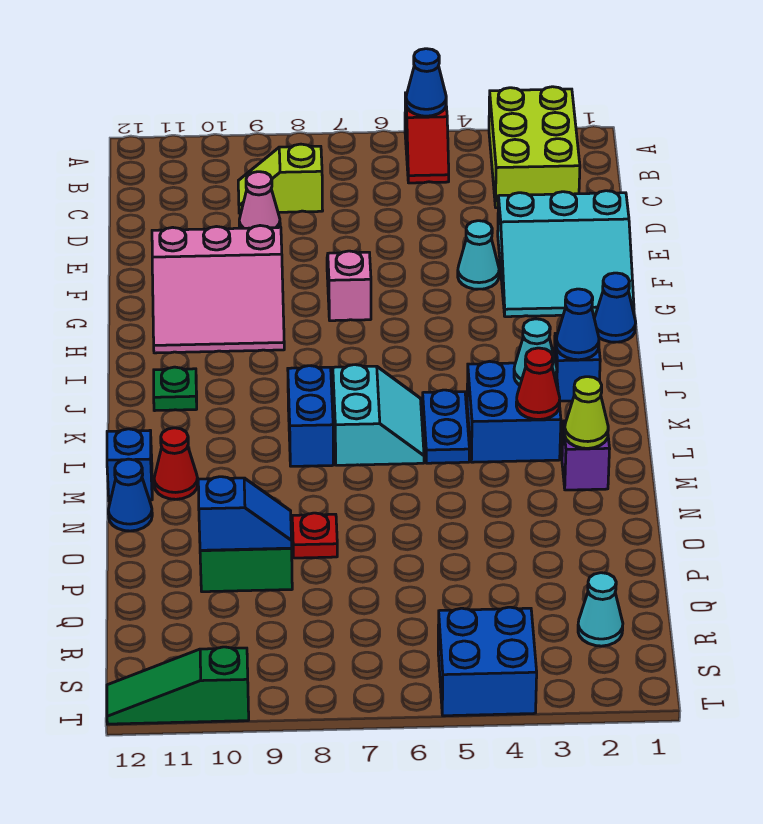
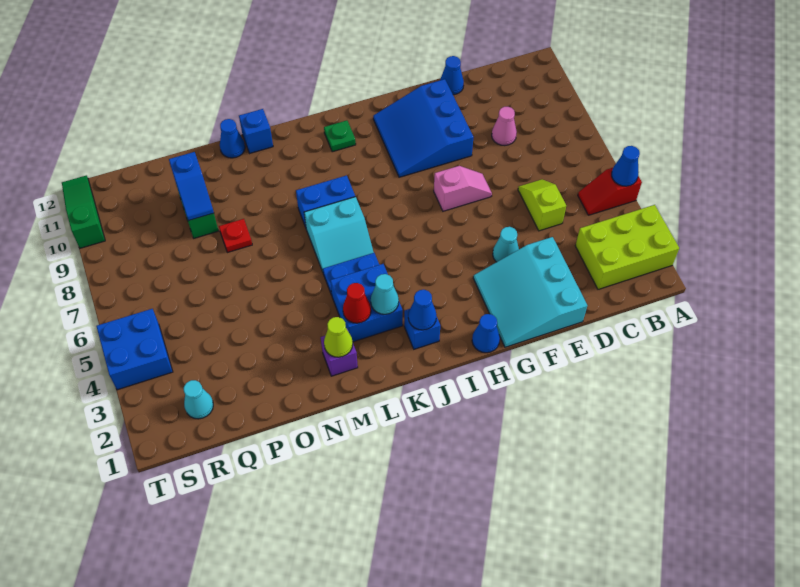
lime slope C8:C9 level 1 top 8 -> lime slope D5:D6 level 1 top 5
none -> blue cone E12 level 1
pink slope F9:H11 level 1 top F -> blue slope F9:H11 level 1 top F
red cone M11 level 1 -> none

